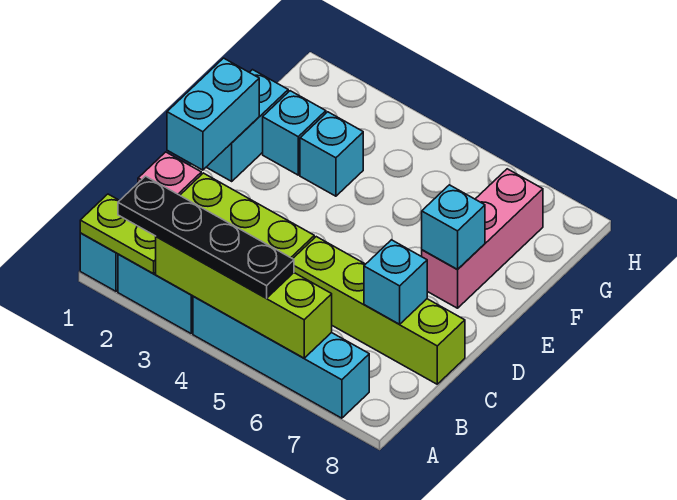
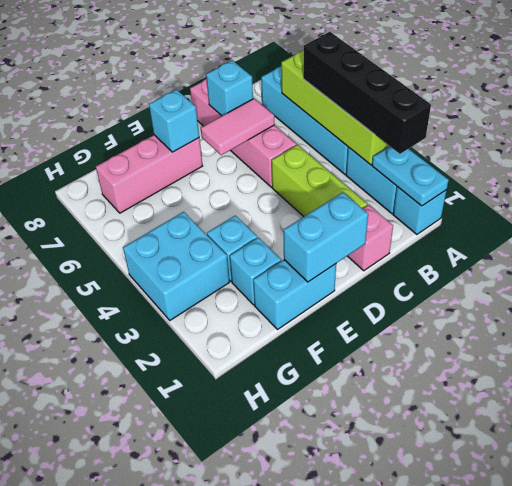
lime plate A1:A2 level 2 -> cyan plate A1:A2 level 2
black plate A2:A5 level 3 -> black brick A2:A5 level 3
lime brick C5:C8 level 1 -> pink brick C5:C8 level 1
none -> pink tile C6:D6 level 2
none -> cyan brick G3:H4 level 1

